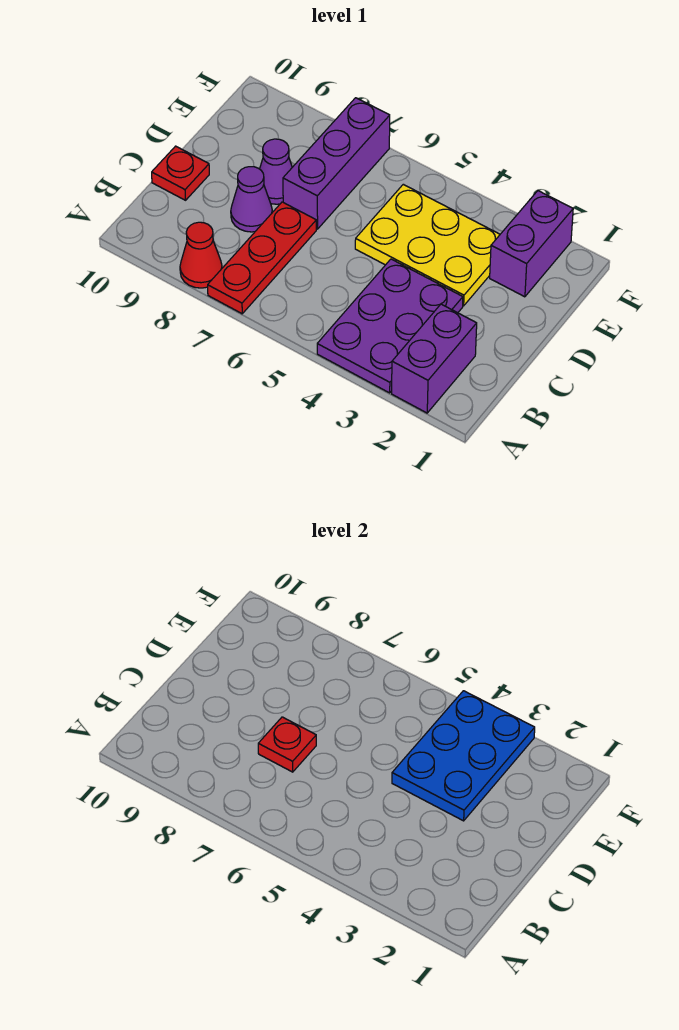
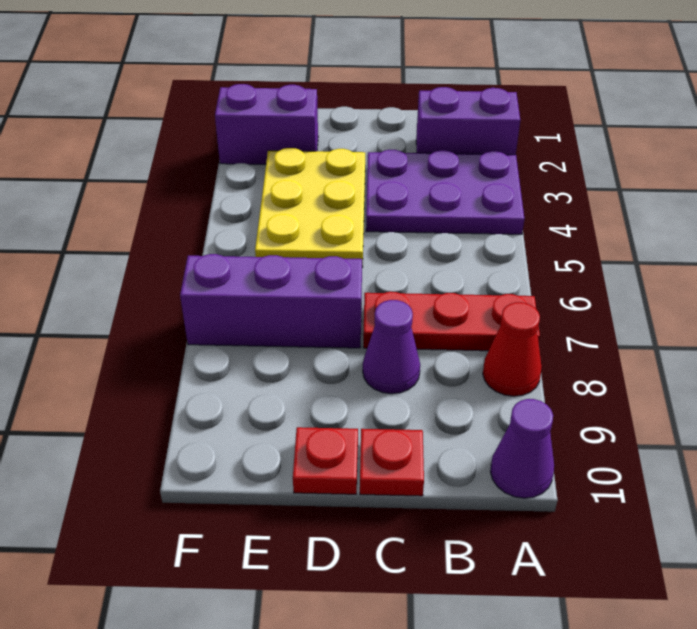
red plate C7 level 2 -> red plate D10 level 1
blue plate D3:F4 level 2 -> none
purple cone D8 level 1 -> purple cone A10 level 1

